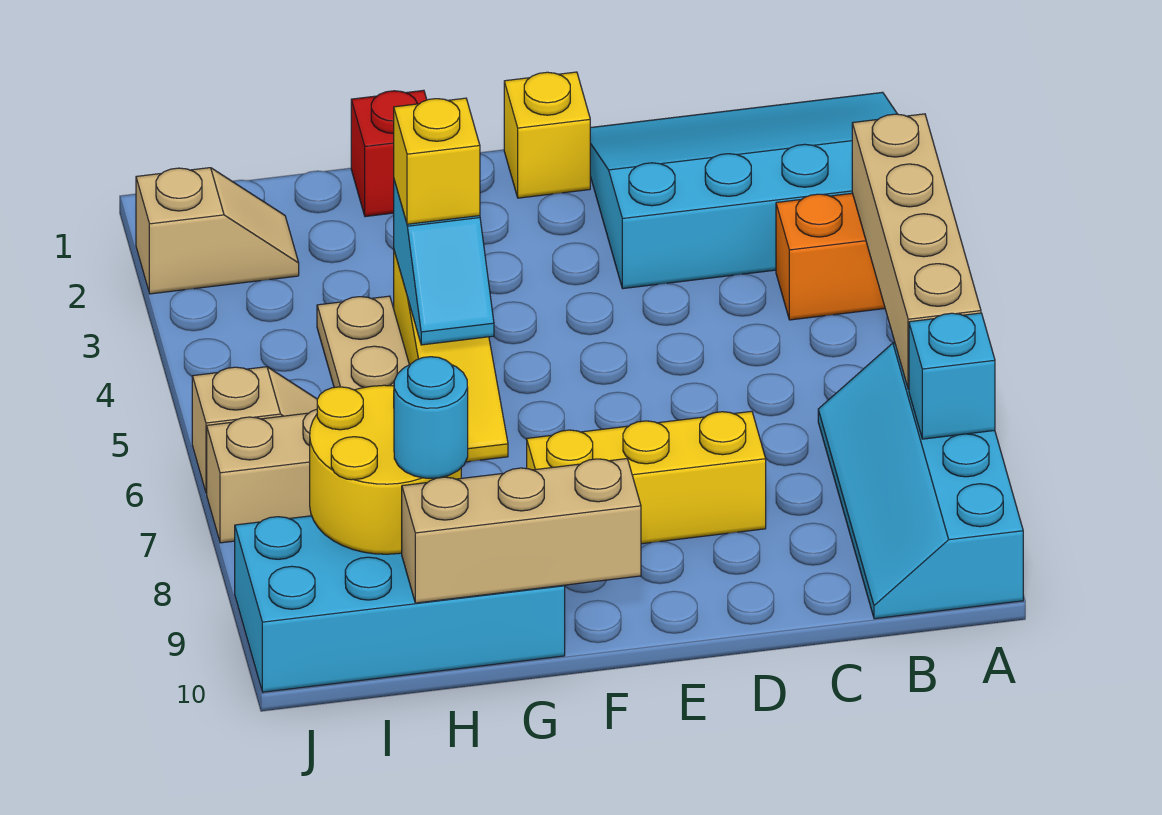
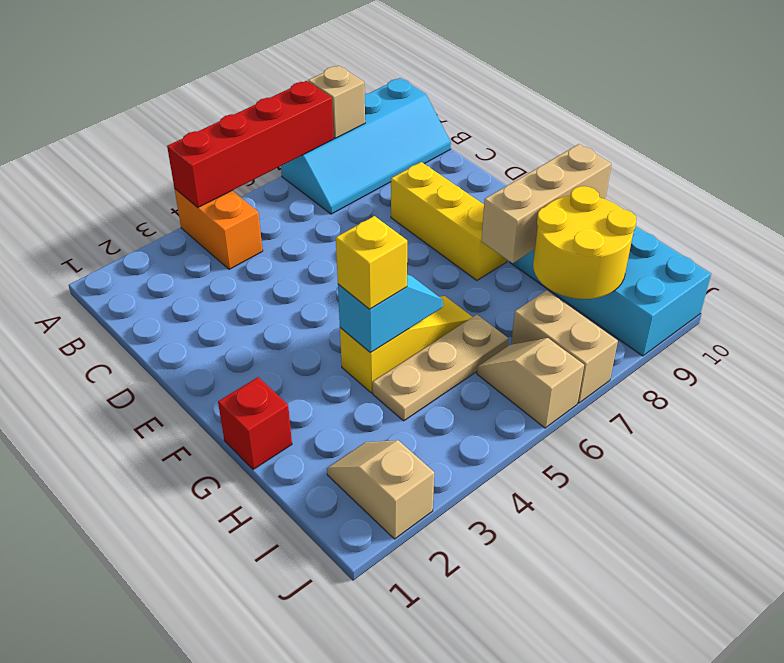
cyan slope A1:D3 level 1 top 3 -> none
tan brick A4:A7 level 2 -> red brick A4:A7 level 2
cyan brick A8 level 2 -> tan brick A8 level 2
yellow brick E1 level 1 -> none
tan brick F10:H10 level 2 -> tan brick G8:G10 level 2
cyan round brick H9 level 3 -> none

